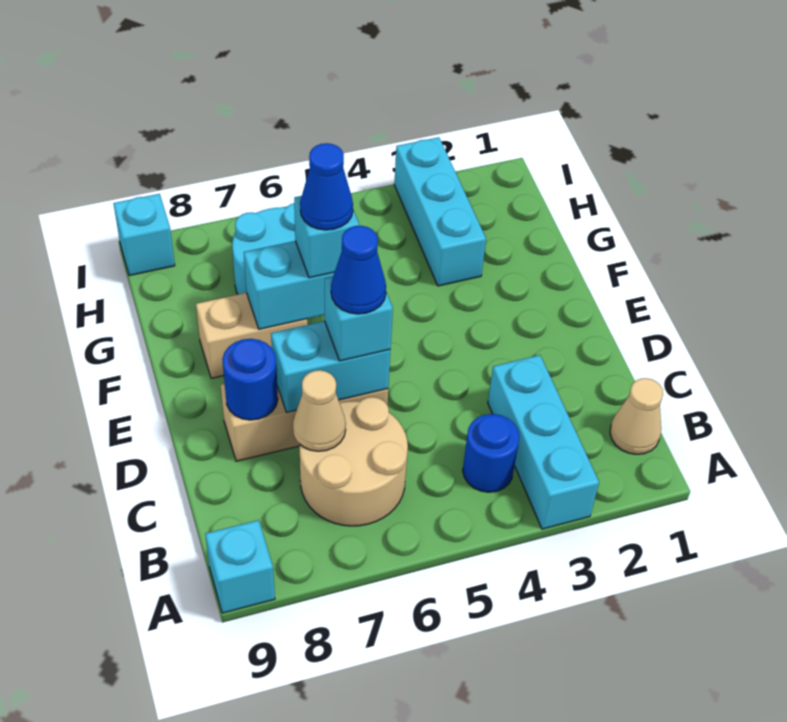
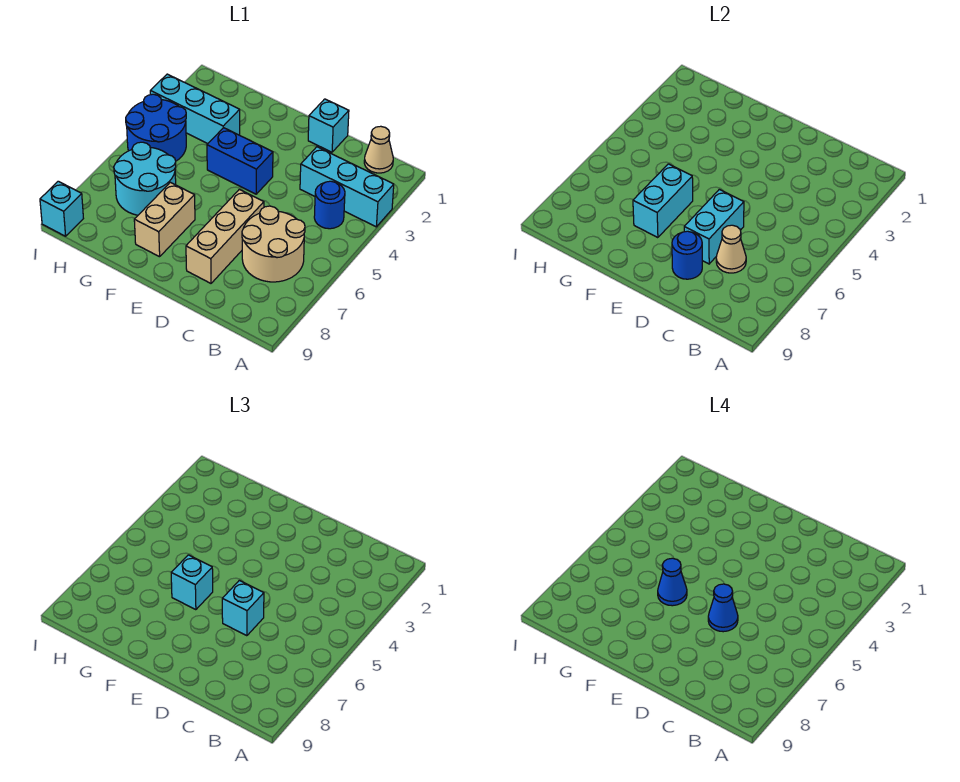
cyan brick A9 level 1 -> cyan brick D1 level 1
none -> blue brick E4:F4 level 1
none -> blue round brick H4:I5 level 1

